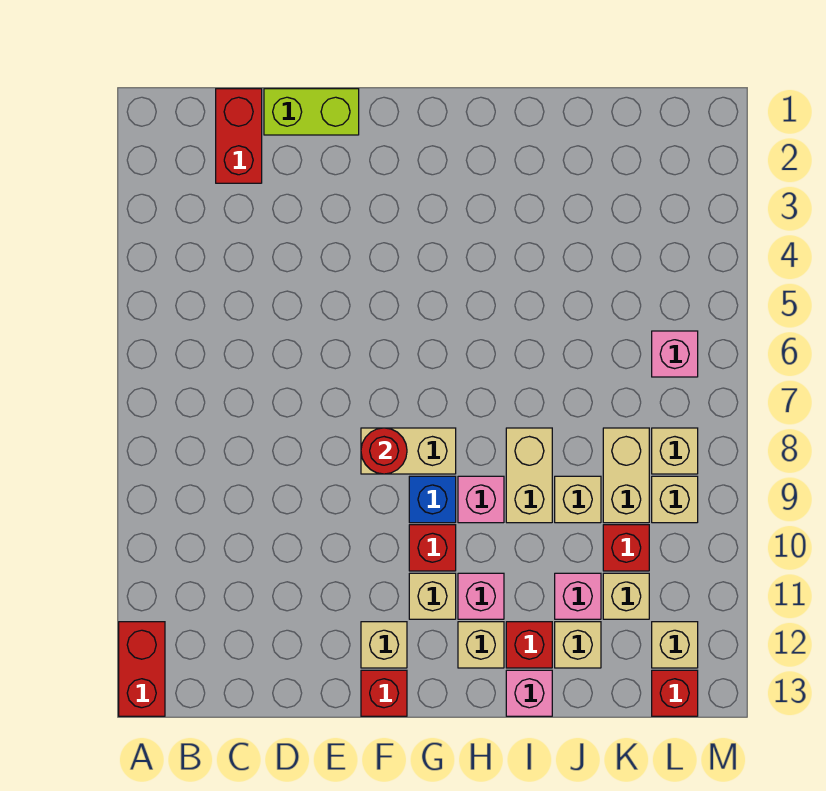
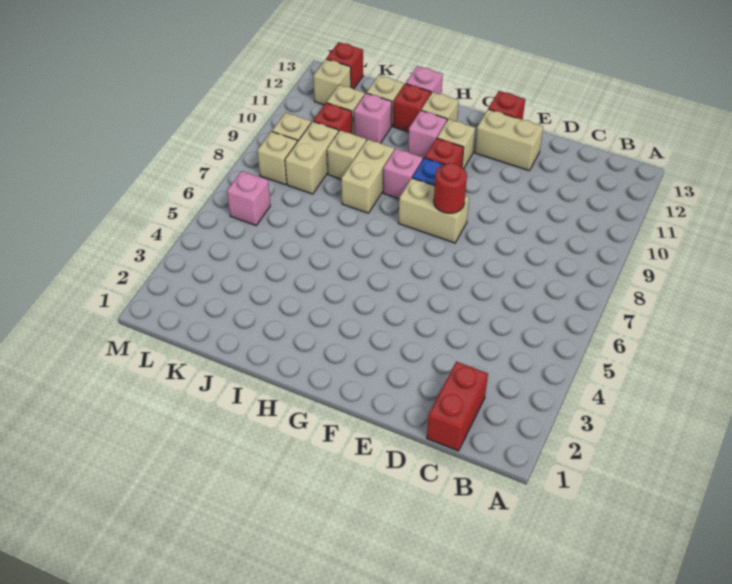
red brick A12:A13 level 1 -> none
lime brick D1:E1 level 1 -> none
tan brick F12 level 1 -> tan brick E12:F12 level 1

